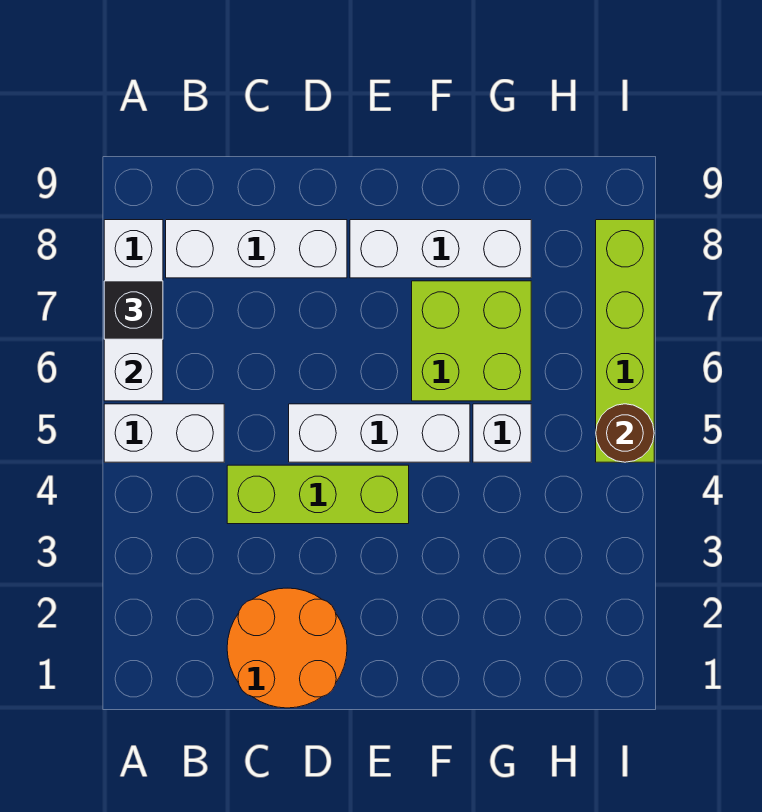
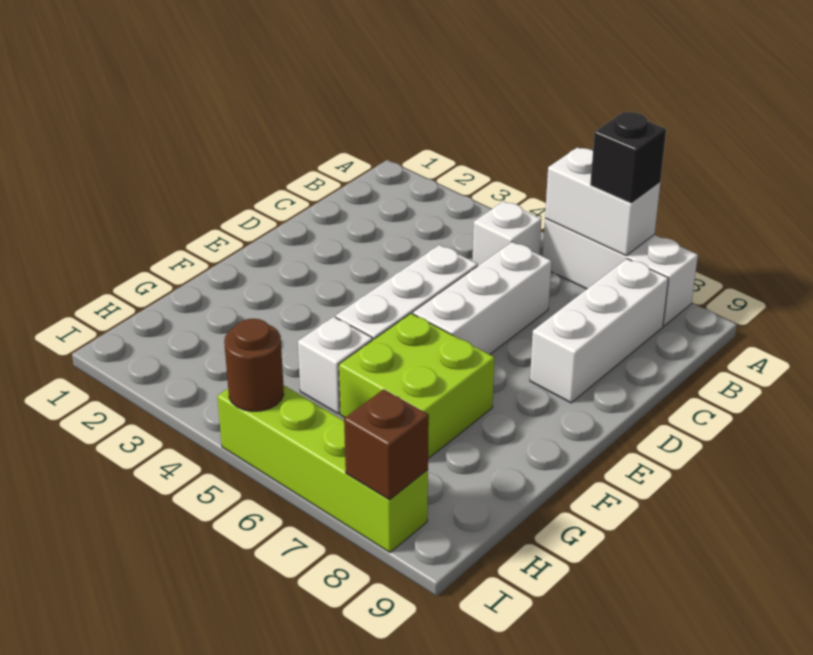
white brick A5:B5 level 1 -> white brick B5 level 1
orange round brick C1:D2 level 1 -> none
lime brick C4:E4 level 1 -> none
white brick E8:G8 level 1 -> white brick C6:E6 level 1
none -> brown brick I8 level 2

